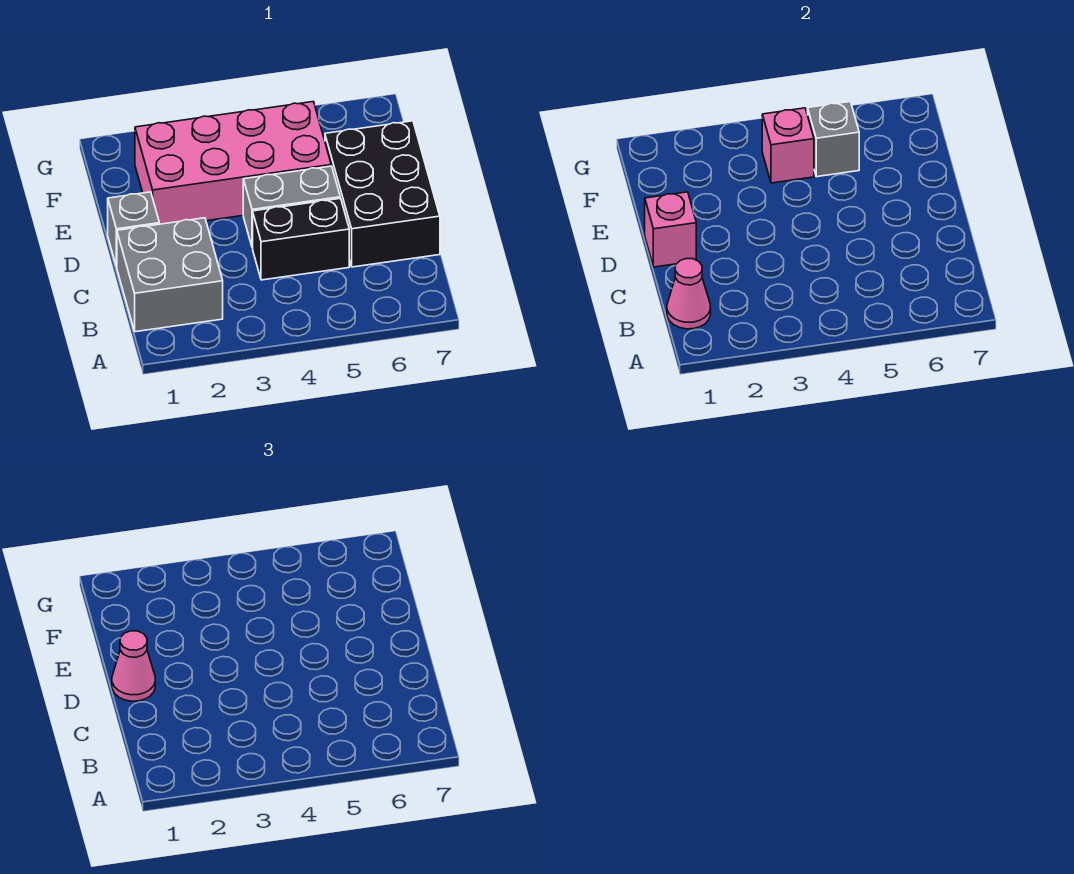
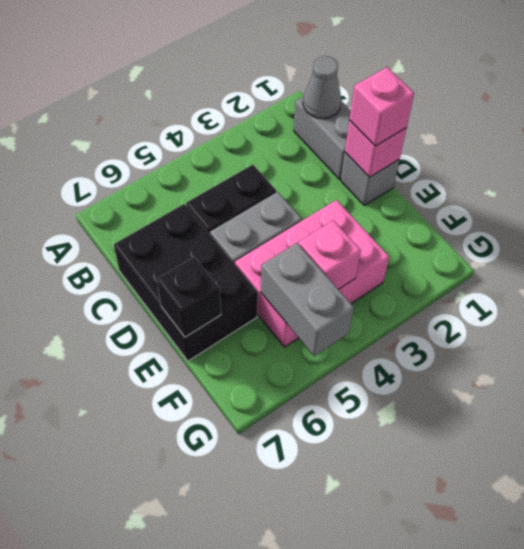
grey brick B1:C2 level 1 -> grey brick B1:C1 level 1
pink cone B1 level 2 -> grey cone B1 level 2
pink cone D1 level 3 -> pink brick D1 level 3
pink brick E2:F5 level 1 -> pink brick E3:F5 level 1
none -> black brick E7 level 2
grey brick F5 level 2 -> grey brick F5:G5 level 2

